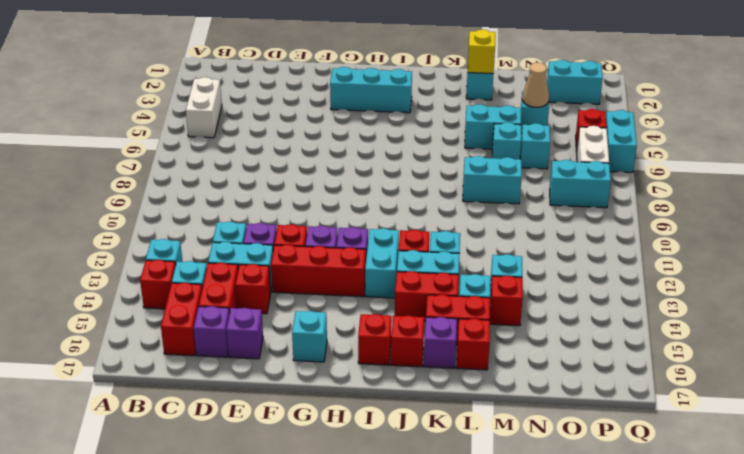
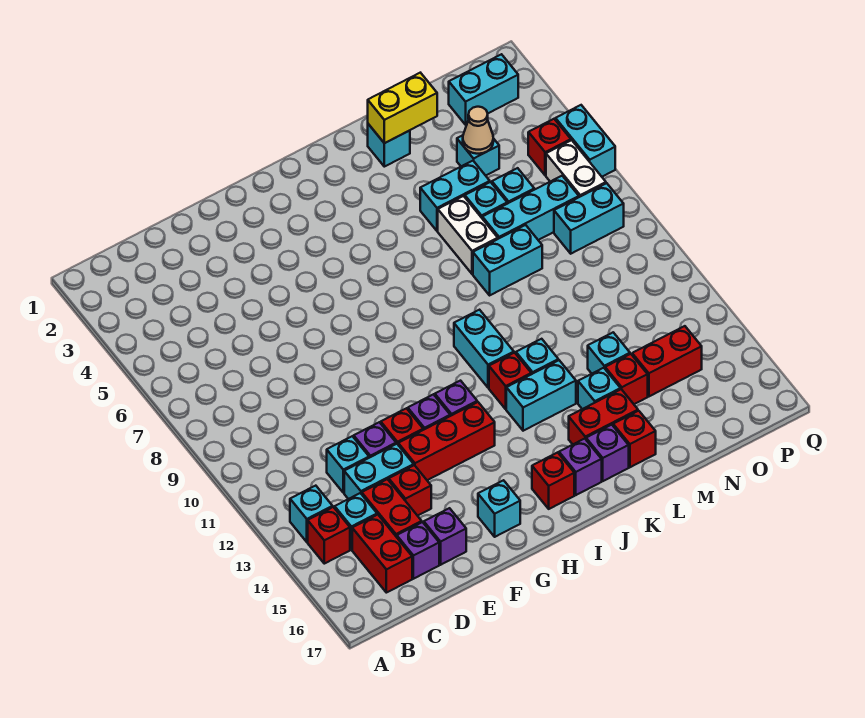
white brick B4:B5 level 1 -> white brick L6:L7 level 1
cyan brick G3:I3 level 1 -> cyan brick M7:O7 level 1
cyan brick I12:I13 level 1 -> cyan brick J10:J11 level 1
red brick J14:K14 level 1 -> red brick N14:O14 level 1
red brick J16 level 1 -> purple brick J16 level 1
yellow brick L2 level 2 -> yellow brick L2:M2 level 2

